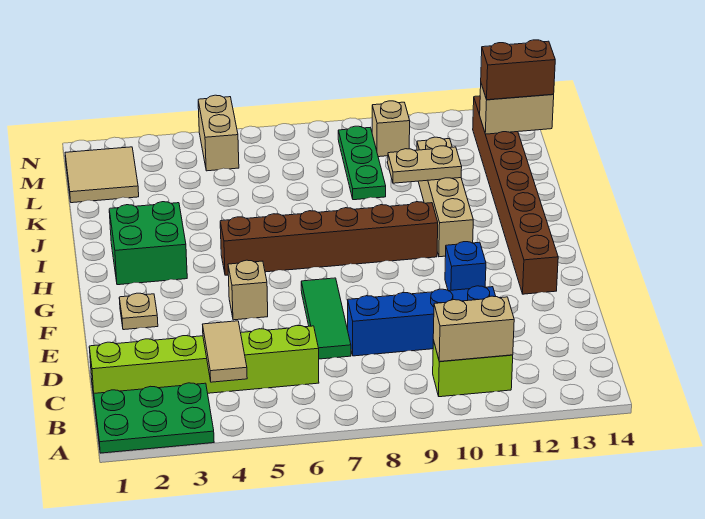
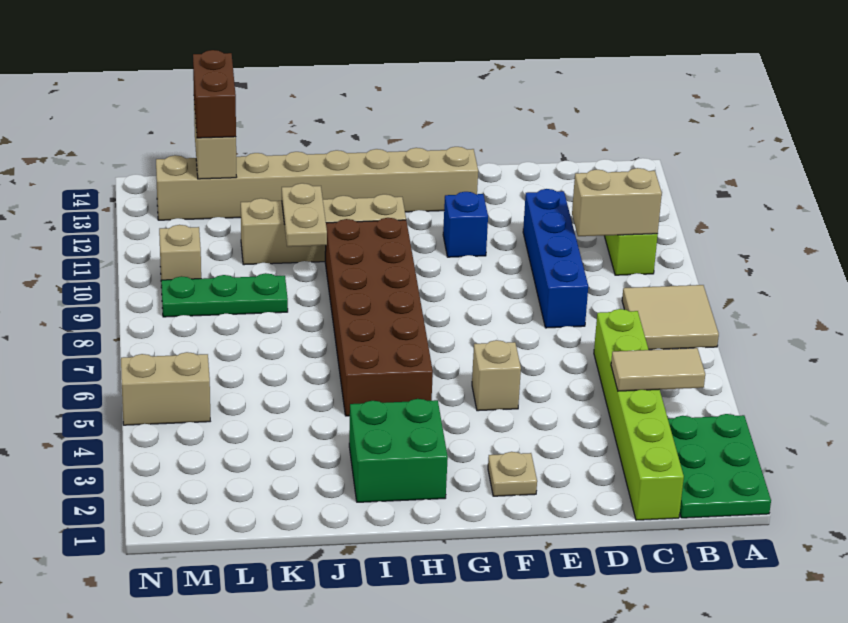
tan brick B10:B11 level 2 -> tan brick B10:C10 level 2
green tile D7:F7 level 1 -> none
brown brick F13:M13 level 1 -> tan brick F13:M13 level 1
brown brick H5:H10 level 1 -> brown brick H5:I10 level 1
tan tile L1:M2 level 1 -> tan tile A7:B8 level 1

